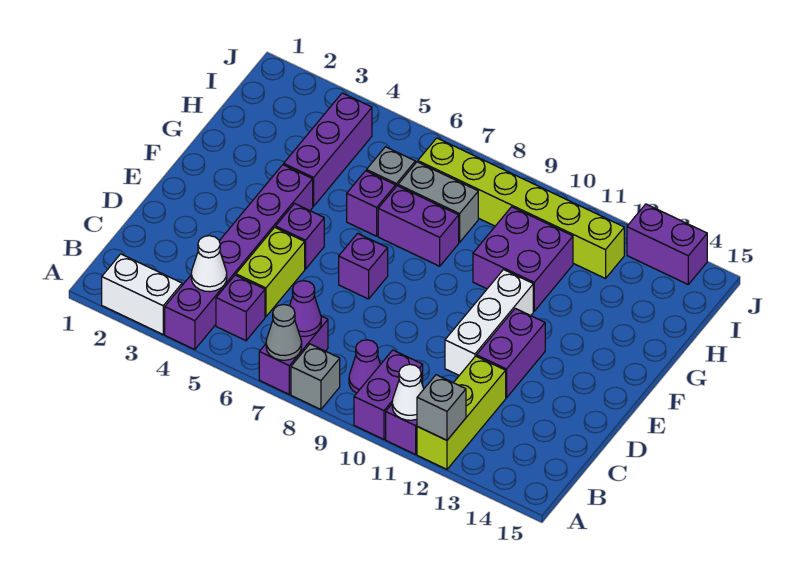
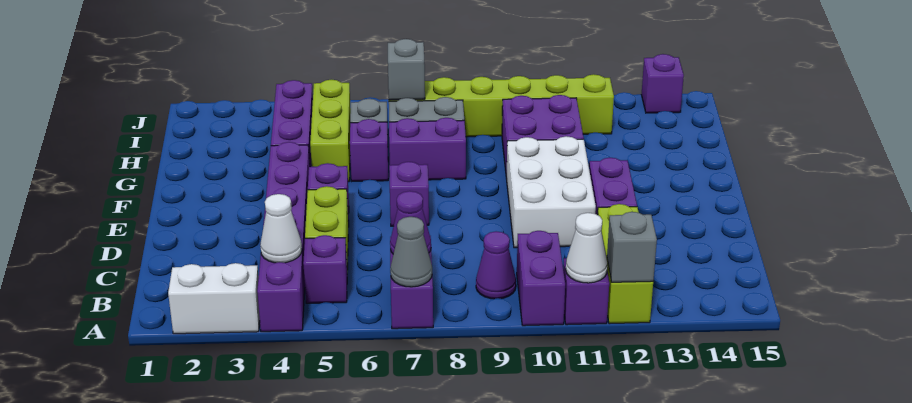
grey brick A8 level 1 -> grey brick I7 level 2
white brick D11:F11 level 1 -> white brick D10:F11 level 1
none -> lime brick G5:I5 level 1
purple brick J13:J14 level 1 -> purple brick J14 level 1

